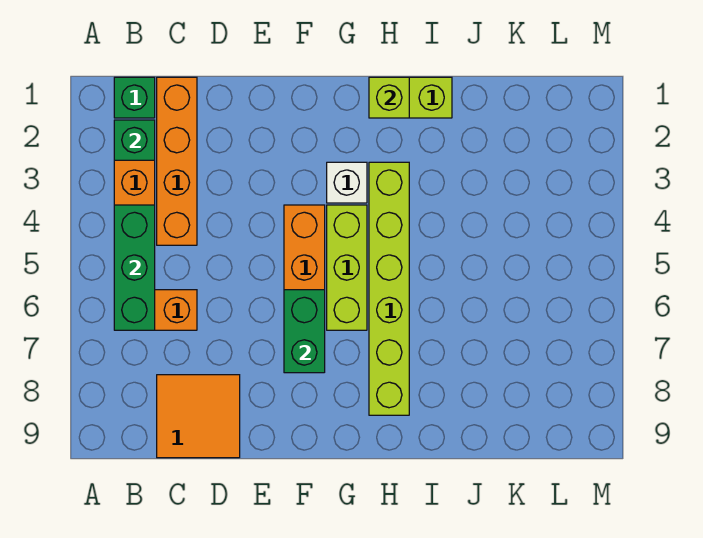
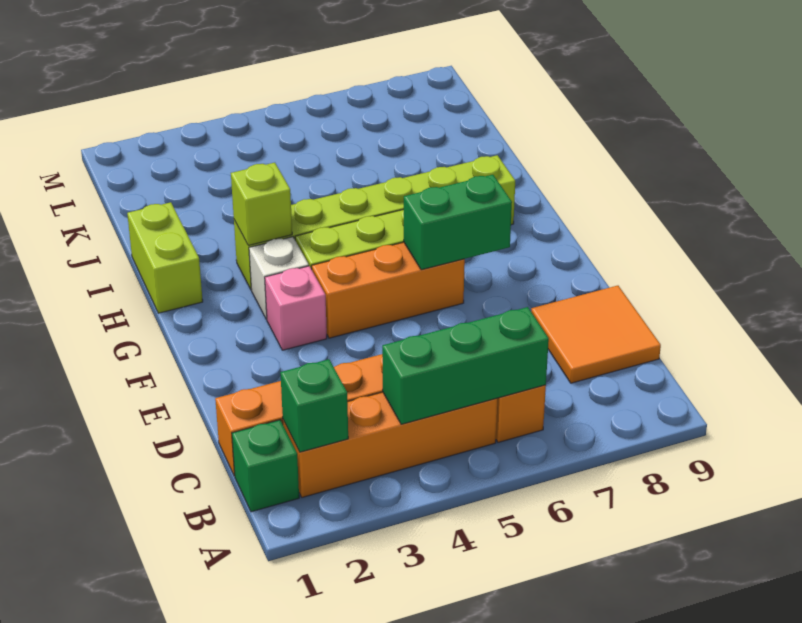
none -> pink brick F3 level 1
lime brick H1 level 2 -> lime brick H3 level 2

